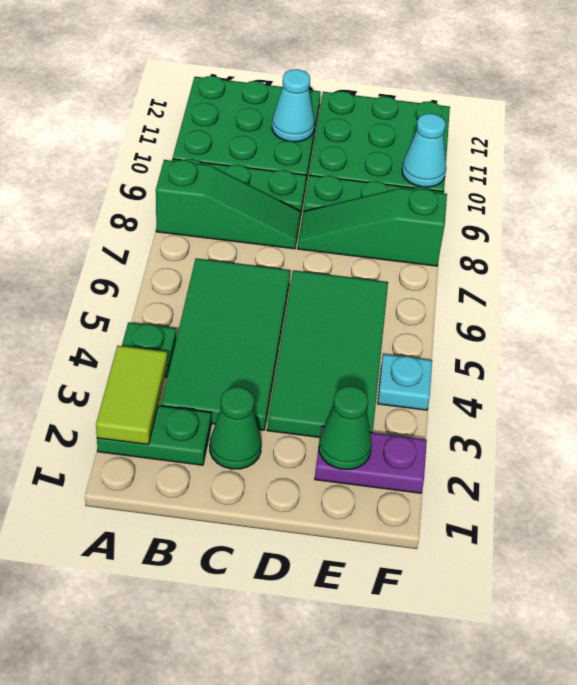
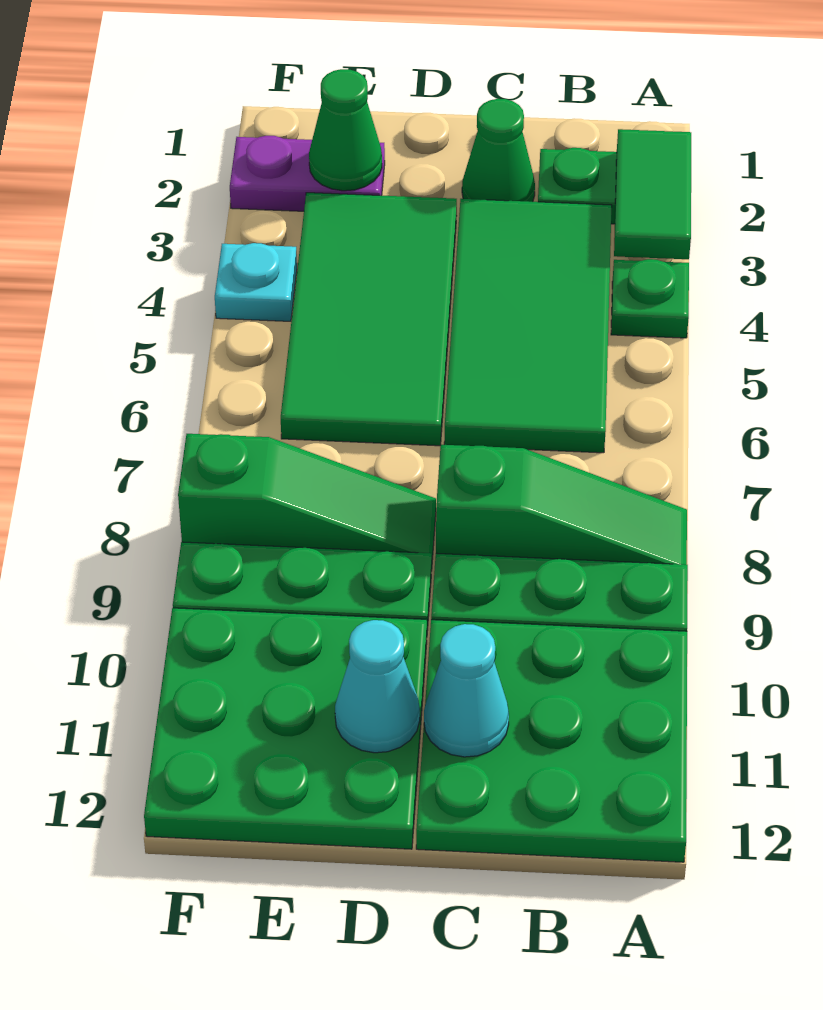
lime tile A2:A3 level 2 -> green tile A2:A3 level 2
green slope A8:C8 level 1 top A -> green slope A8:C8 level 1 top C
cyan cone F10 level 2 -> cyan cone D11 level 2

